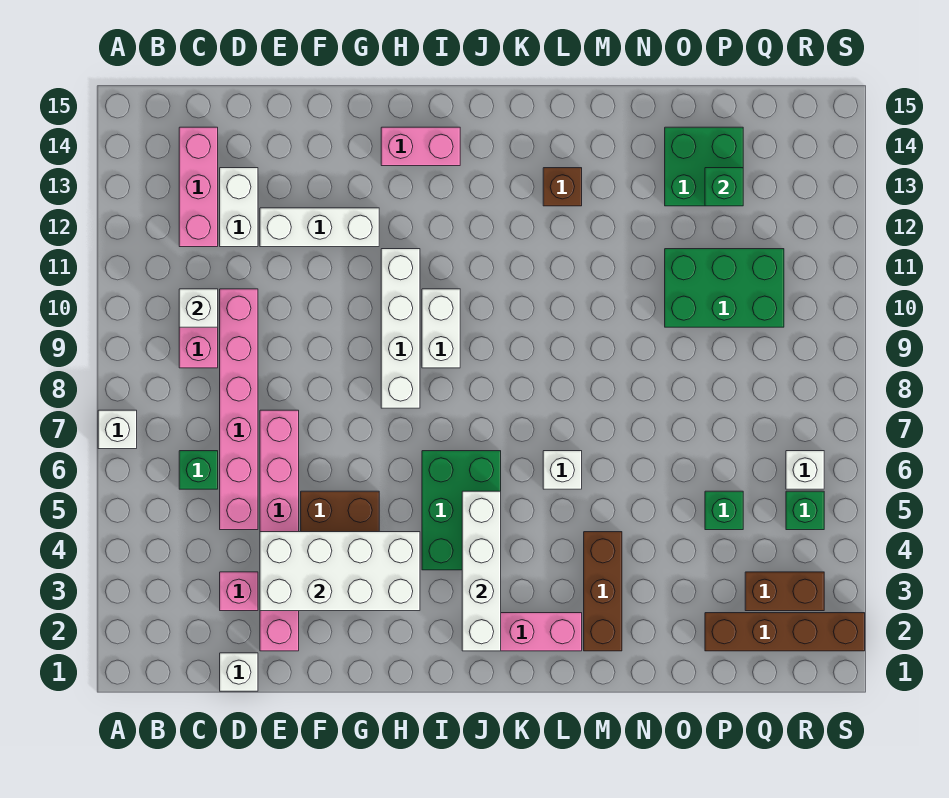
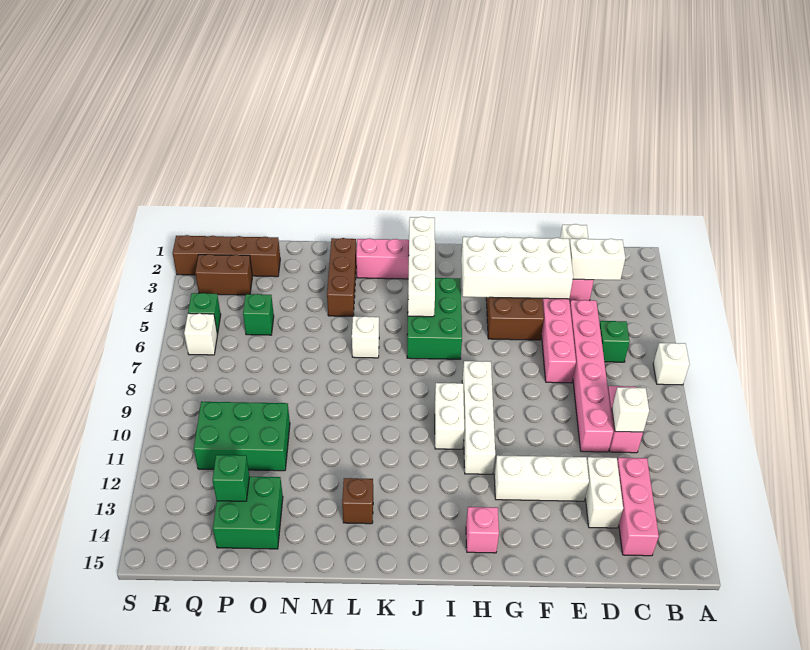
none -> white brick C3:D3 level 2
pink brick H14:I14 level 1 -> pink brick H14 level 1

